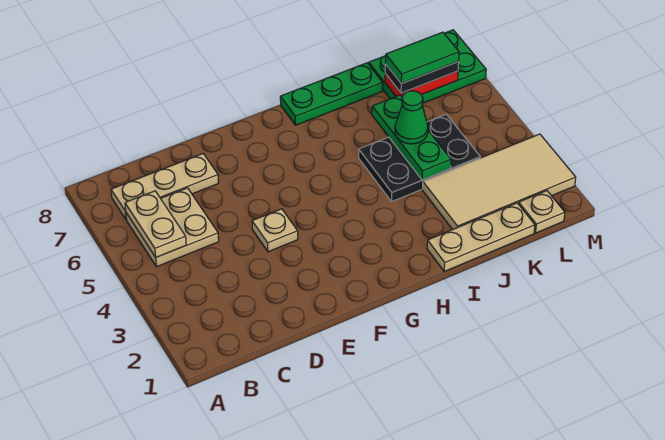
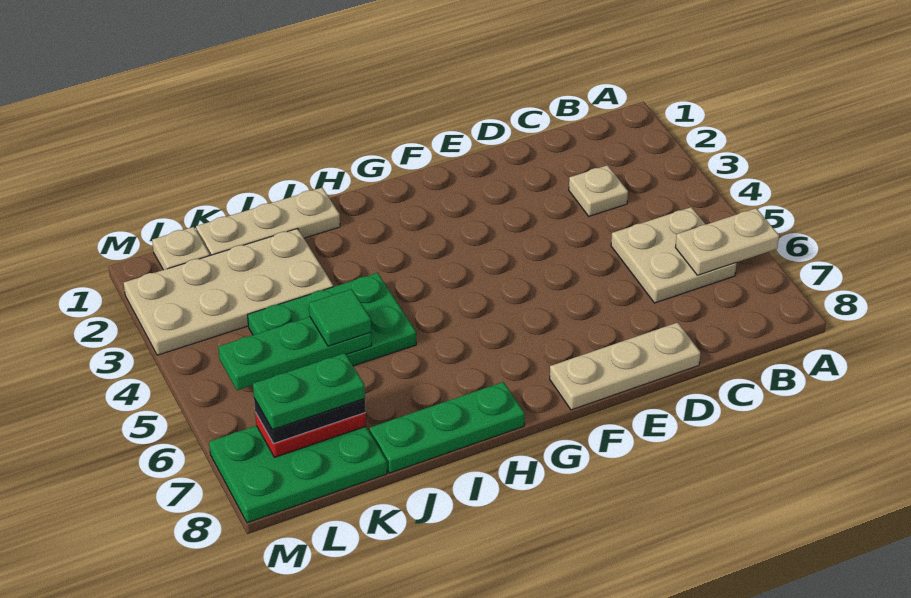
tan plate B5:B6 level 2 -> tan plate A6:B6 level 2
tan plate B7:D7 level 1 -> tan plate D8:F8 level 1
tan plate E4 level 1 -> tan plate C3 level 1
black plate I4:K5 level 1 -> green plate I4:K5 level 1
tan tile J2:M3 level 1 -> tan plate J2:M3 level 1
green plate J4:J6 level 2 -> green plate J5:L5 level 2
green cone J5 level 3 -> green tile J5 level 3
green tile K7:L7 level 4 -> green plate K7:L7 level 4

